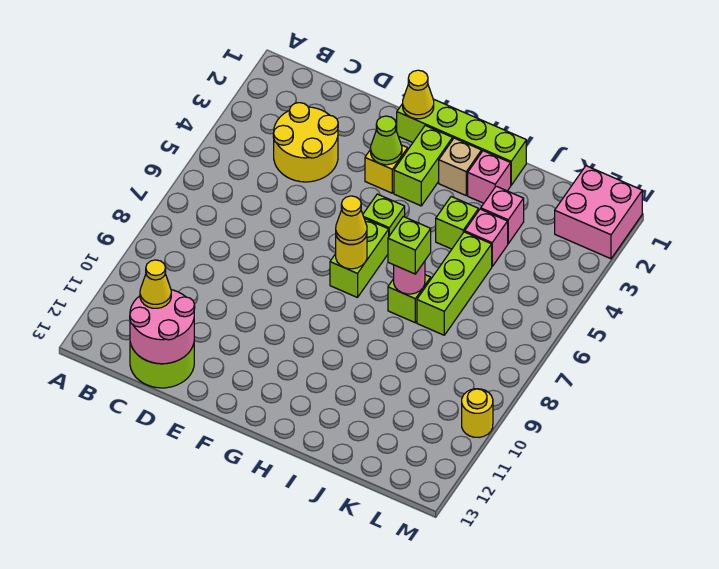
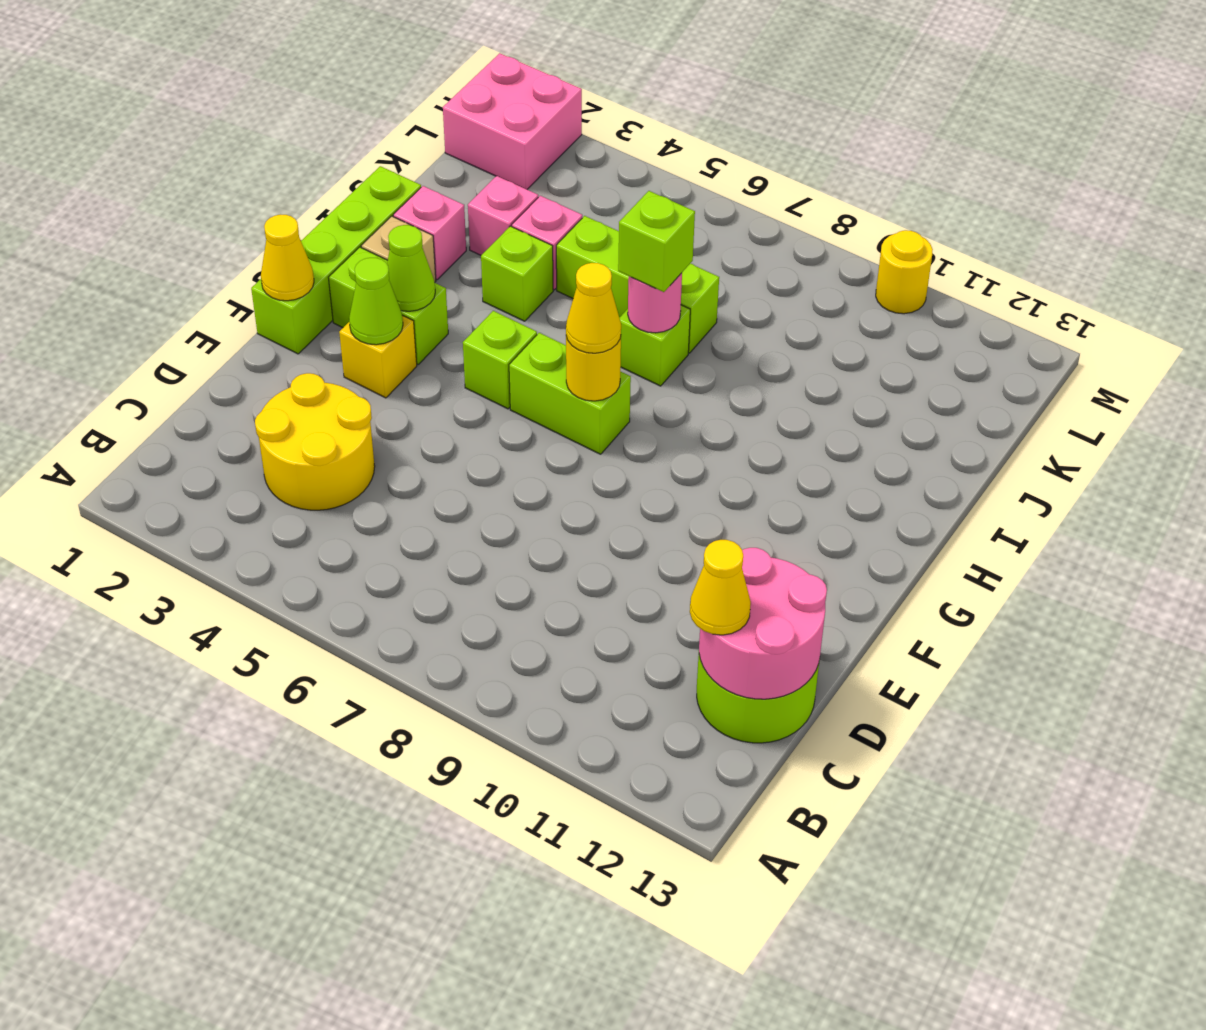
none -> lime cone G3 level 2

